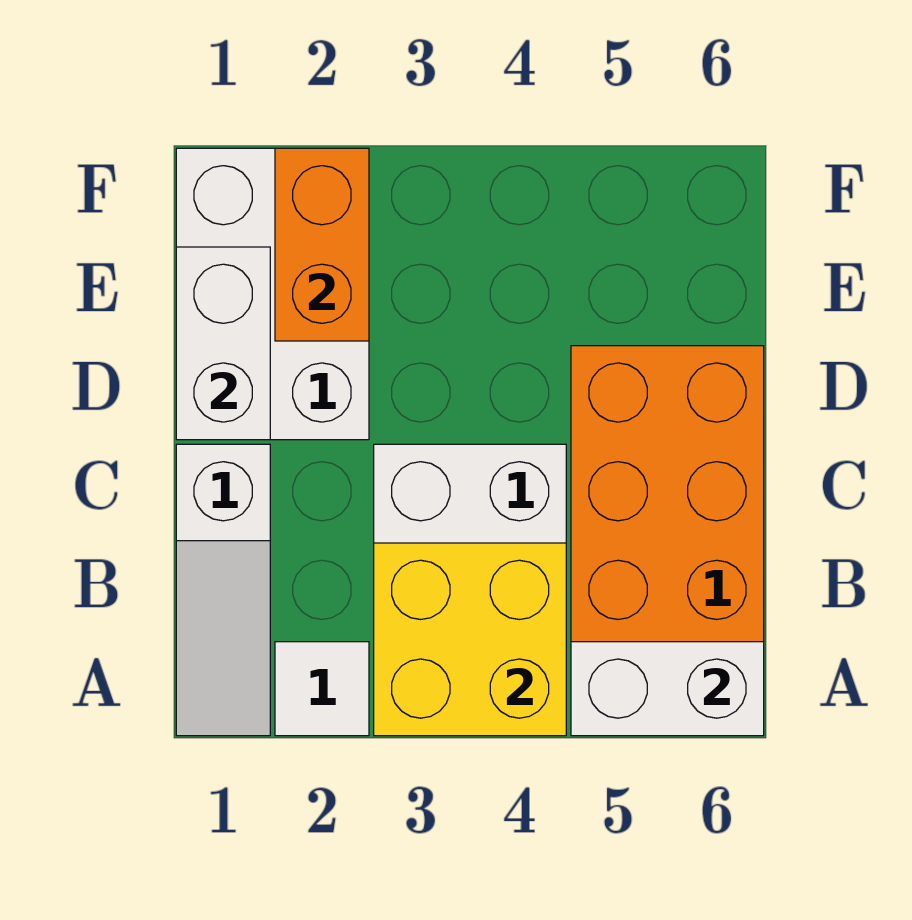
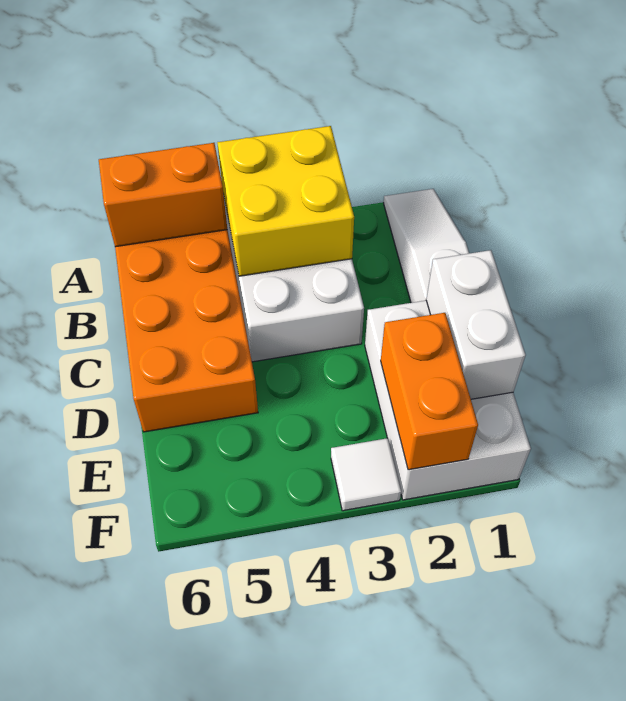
white tile A2 level 1 -> white tile F3 level 1
white brick A5:A6 level 2 -> orange brick A5:A6 level 2

